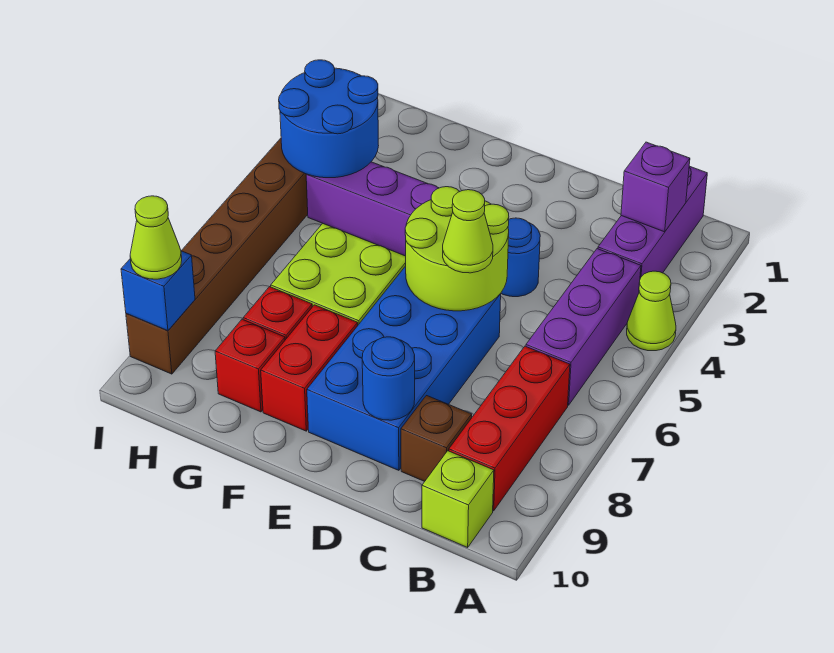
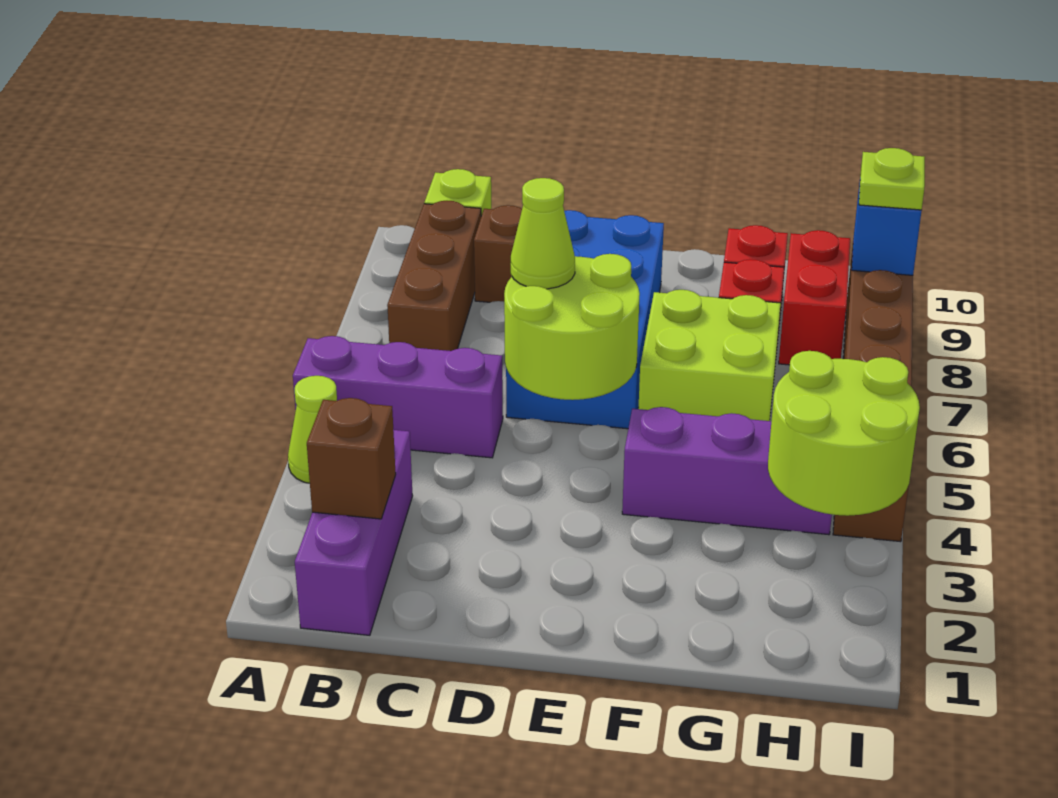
purple brick B2 level 2 -> brown brick B2 level 2
purple brick B4:B6 level 1 -> purple brick A5:C5 level 1
red brick B7:B9 level 1 -> brown brick B7:B9 level 1
blue round brick D4 level 1 -> none
blue round brick D9 level 2 -> none
red brick F8:F9 level 1 -> red brick H8:H9 level 1
blue round brick H3:I4 level 2 -> lime round brick H3:I4 level 2
lime cone I9 level 3 -> lime plate I9 level 3

